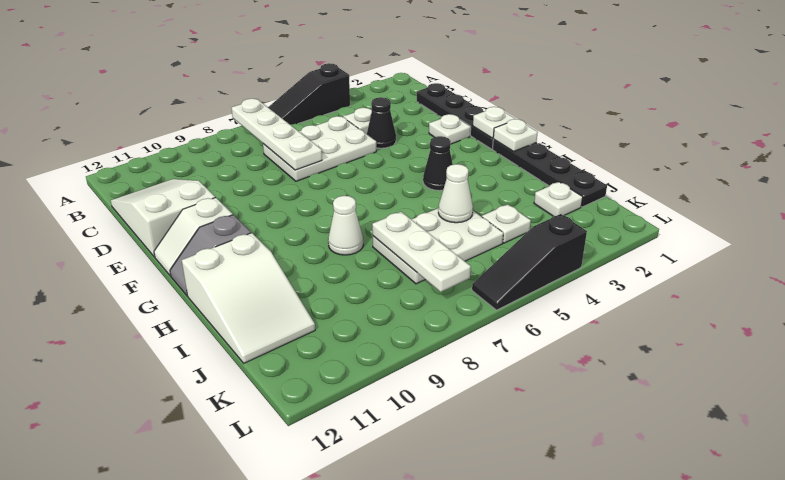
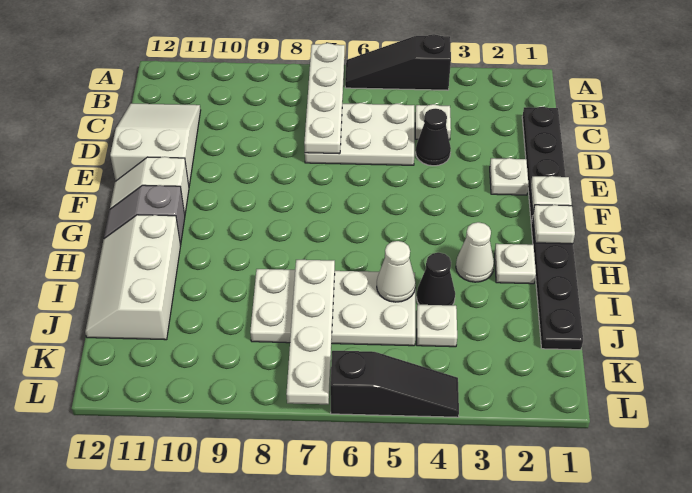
black cone G4 level 1 -> black cone I4 level 1
white cone H8 level 1 -> white cone H3 level 1
white slope H11:J12 level 1 top H -> white slope H11:J12 level 1 top 11
white plate I5:J7 level 1 -> white plate I5:J8 level 1
white plate I7:K7 level 2 -> white plate I7:L7 level 2
white plate J2 level 1 -> white plate H2 level 1
black slope L4:L6 level 1 top 4 -> black slope L4:L6 level 1 top 6

